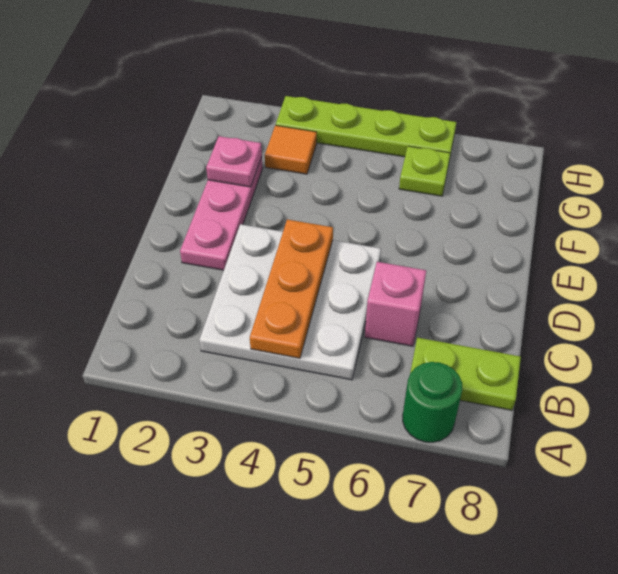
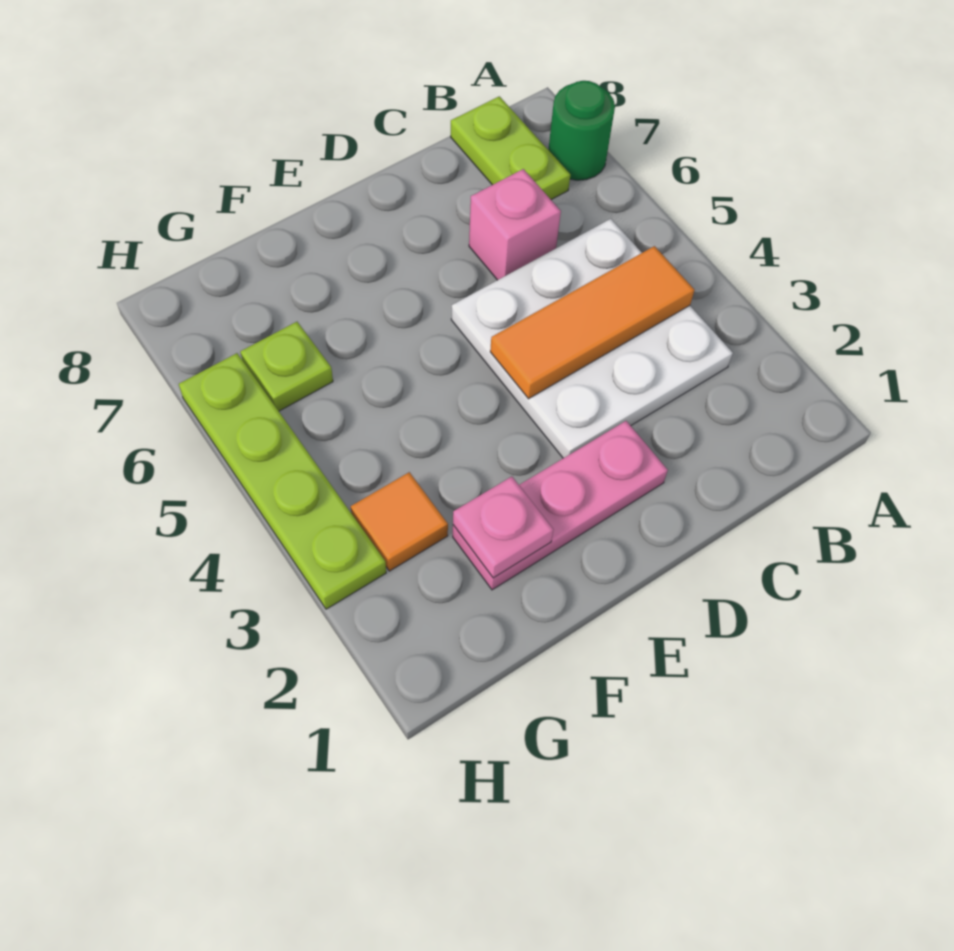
orange plate B4:D4 level 2 -> orange tile B4:D4 level 2

